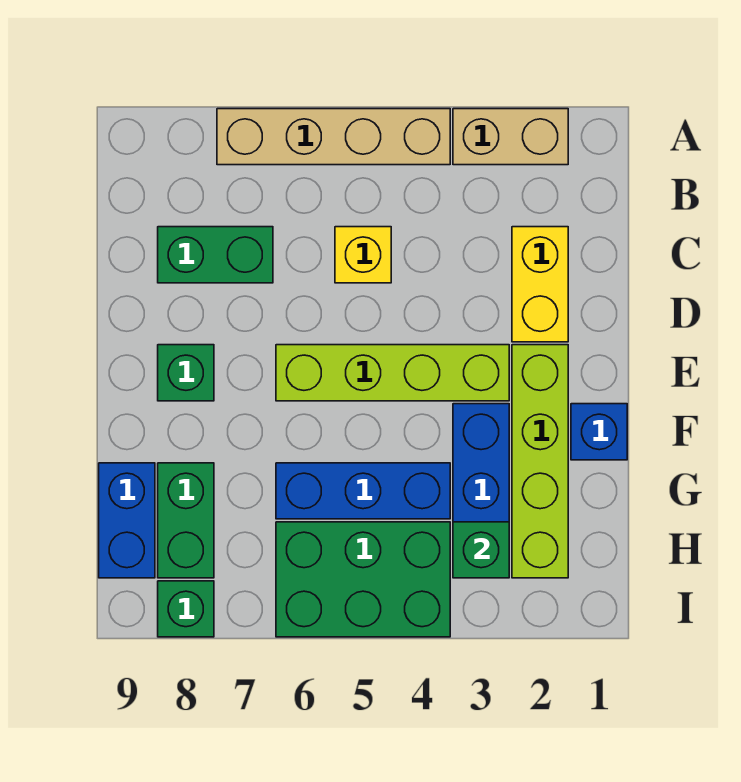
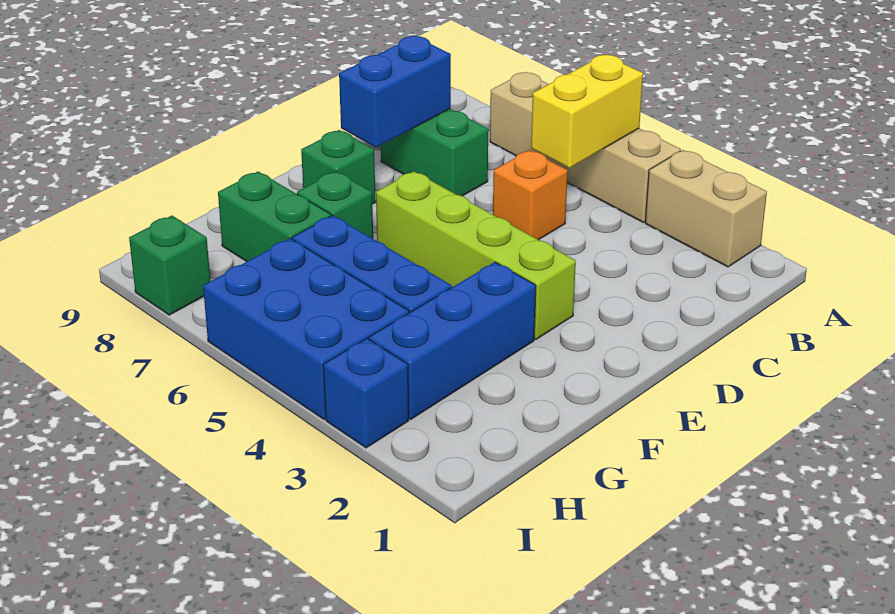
yellow brick C2:D2 level 1 -> yellow brick A5:B5 level 2
yellow brick C5 level 1 -> orange brick C5 level 1
lime brick E2:H2 level 1 -> none
blue brick F1 level 1 -> blue brick I3 level 1
green brick G8:H8 level 1 -> green brick G7:G8 level 1
blue brick G9:H9 level 1 -> blue brick C8:D8 level 2
green brick H3 level 2 -> green brick F7 level 1
green brick H4:I6 level 1 -> blue brick H4:I6 level 1

